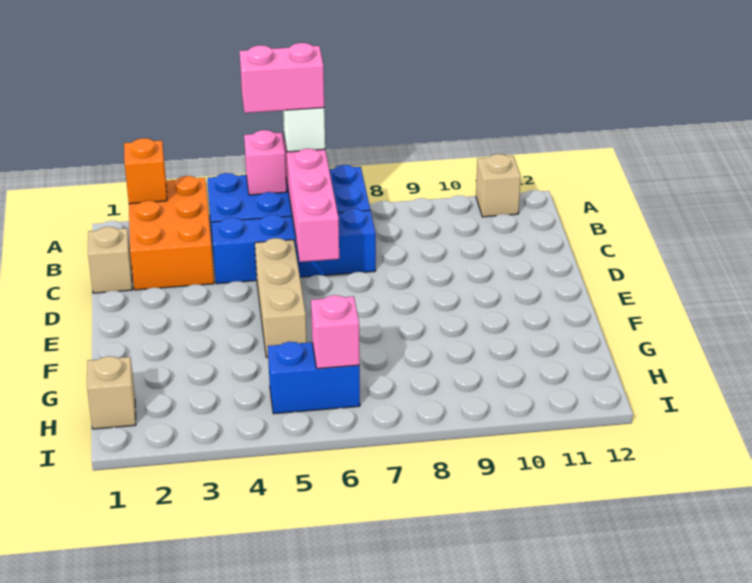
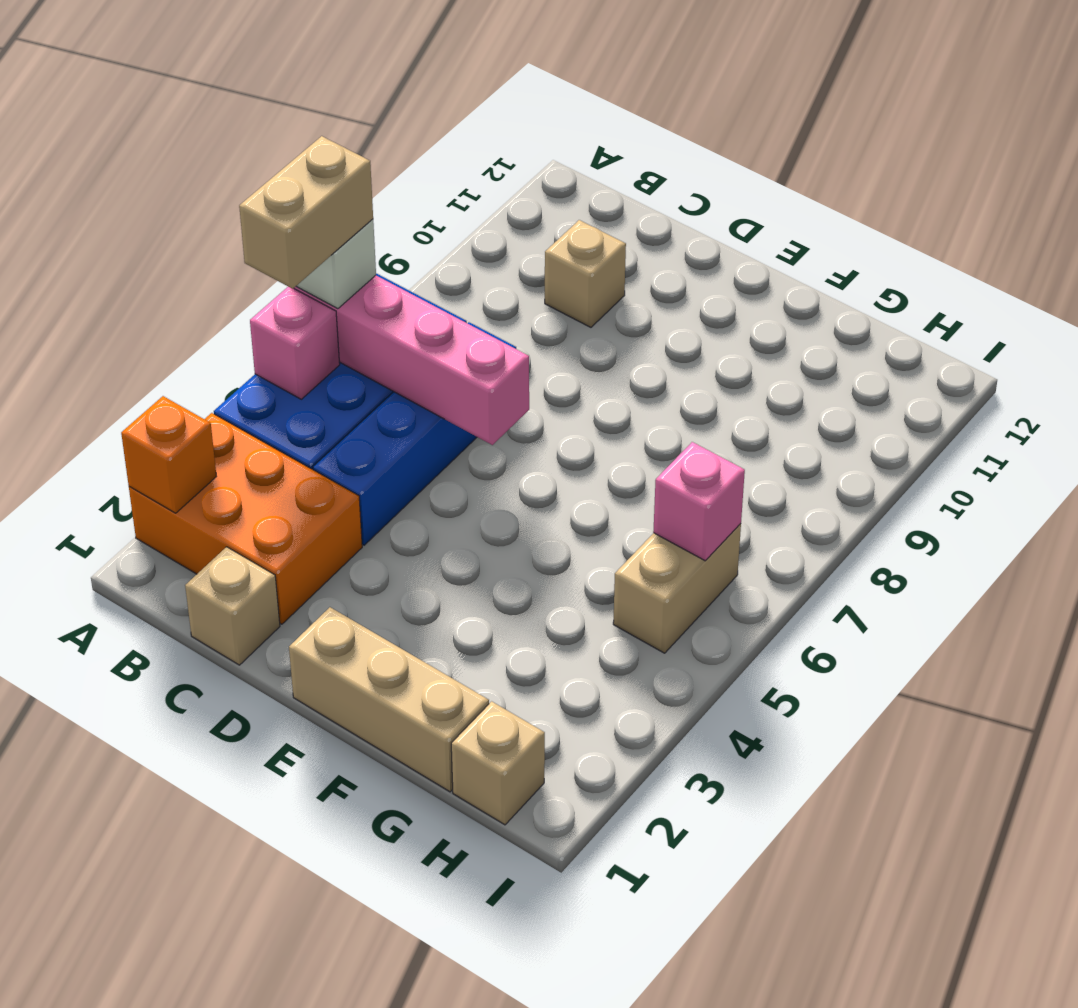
pink brick A5:A6 level 4 -> tan brick A5:A6 level 4
tan brick A11 level 1 -> tan brick C10 level 1
tan brick D5:F5 level 1 -> tan brick E1:G1 level 1
blue brick H5:H6 level 1 -> tan brick H5:H6 level 1

